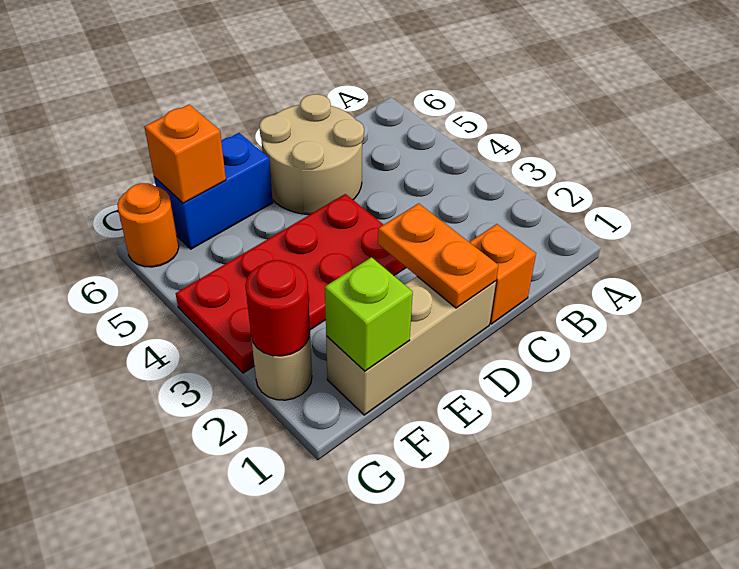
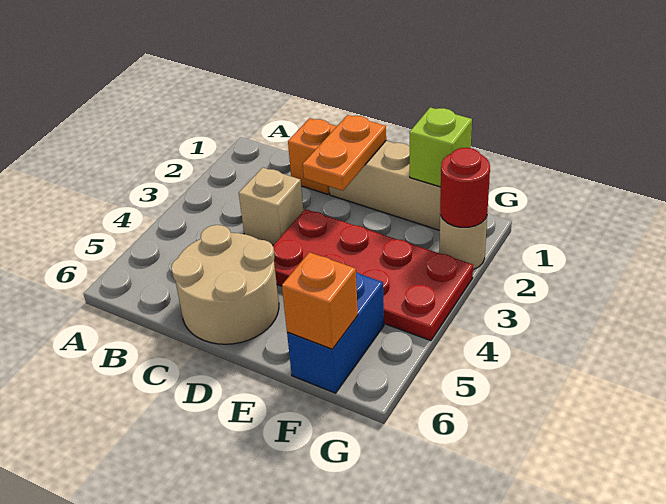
none -> tan brick C3 level 1
blue brick E6:F6 level 1 -> blue brick F5:F6 level 1
orange round brick G6 level 1 -> none

